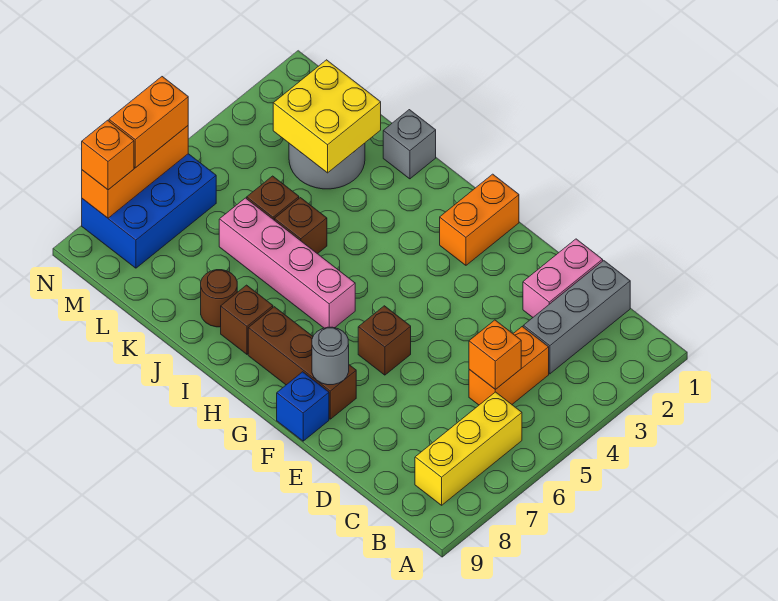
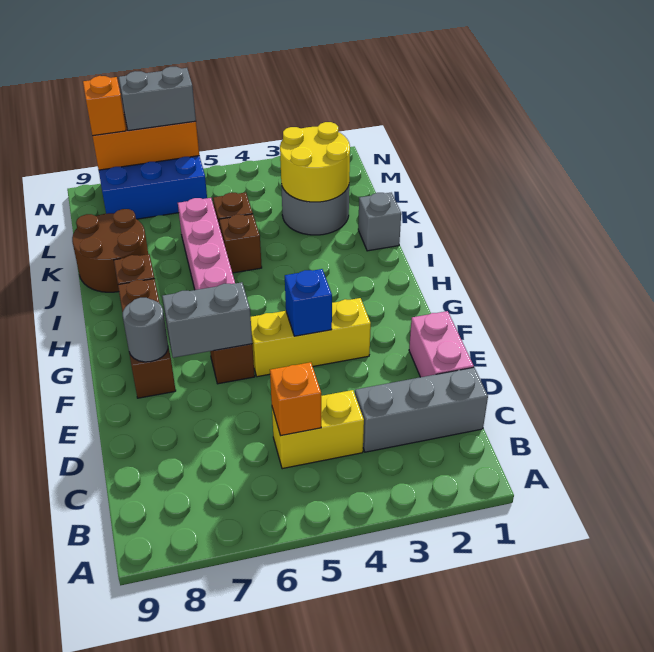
yellow brick B6:B8 level 1 -> yellow brick F3:F5 level 1
orange brick C4:C5 level 1 -> yellow brick C4:C5 level 1
pink brick D1:D2 level 1 -> pink brick D1:E1 level 1
none -> grey brick F6:F7 level 2
blue brick F9 level 1 -> blue brick F4 level 2
orange brick G1:G2 level 1 -> none
brown round brick J8 level 1 -> brown round brick J8:K9 level 1
yellow brick K2:L3 level 2 -> yellow round brick K2:L3 level 2
orange brick N6:N7 level 3 -> grey brick N6:N7 level 3

